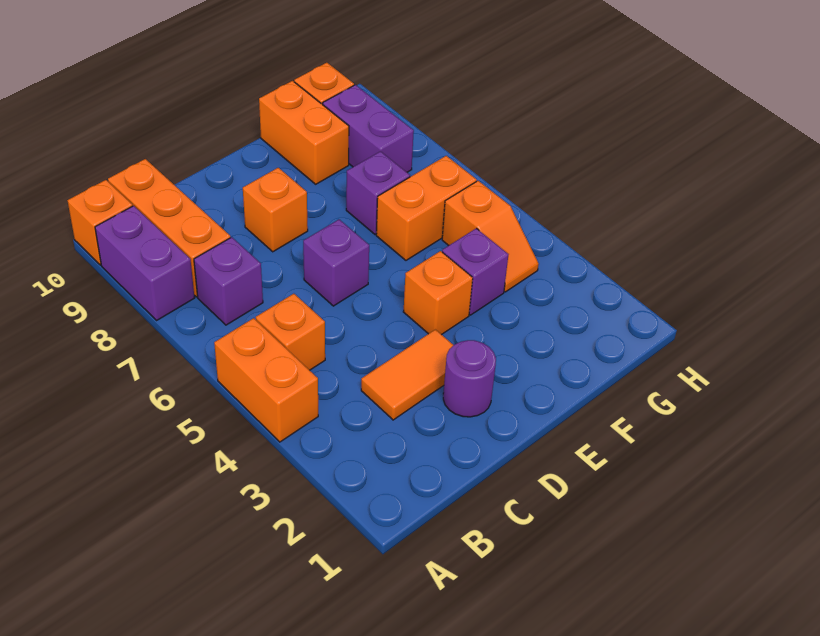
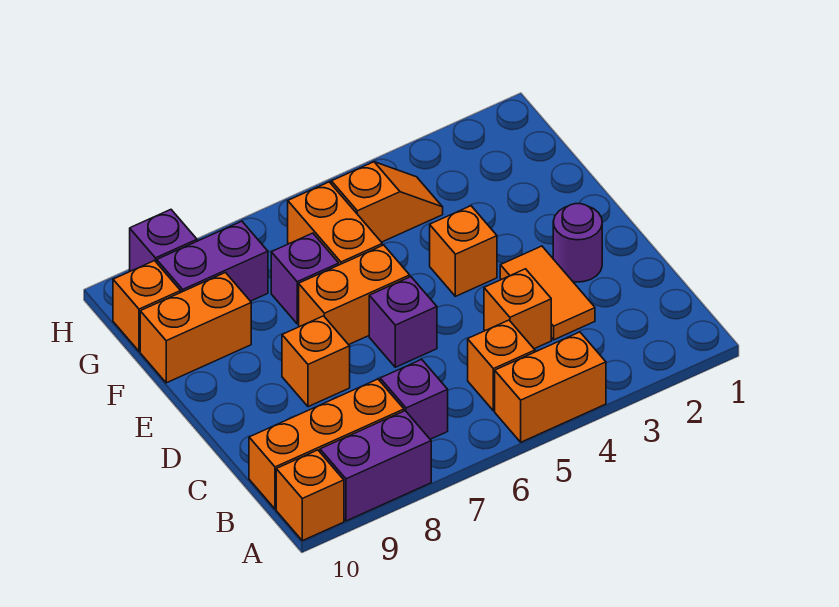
none -> orange brick C4 level 1
none -> orange brick E6:E7 level 1
purple brick F4 level 1 -> purple brick H9 level 1

